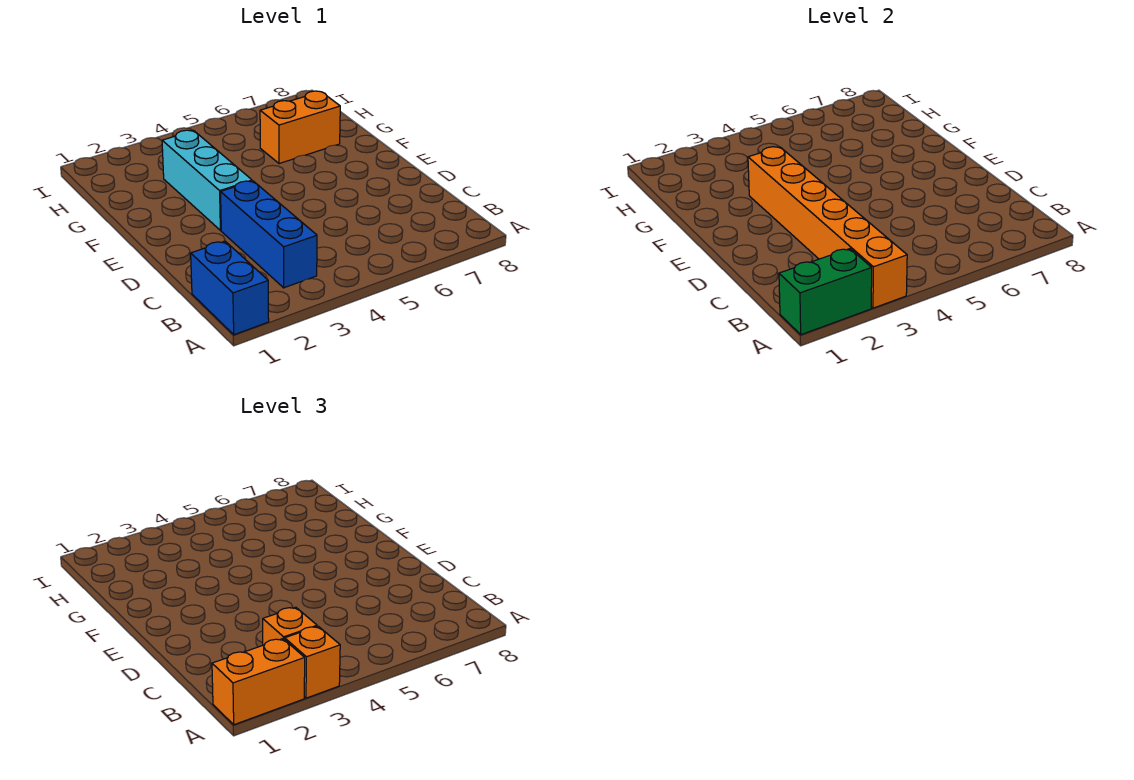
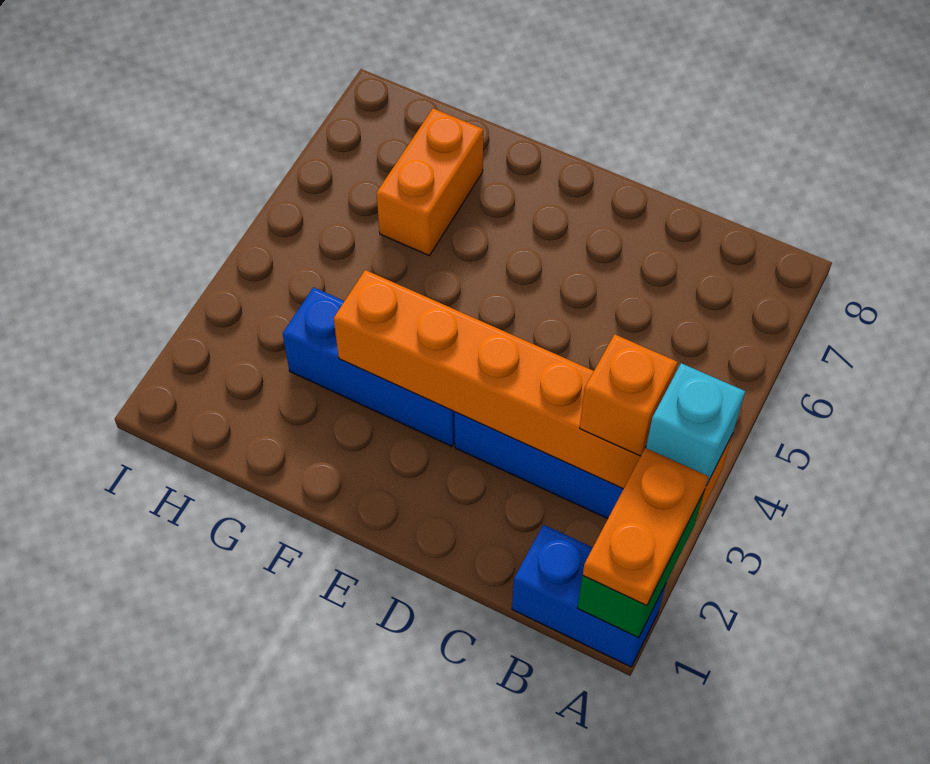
orange brick A1:A2 level 3 -> orange plate A1:A2 level 3
orange brick A3 level 3 -> cyan brick A3 level 3
cyan brick E3:G3 level 1 -> blue brick E3:G3 level 1

